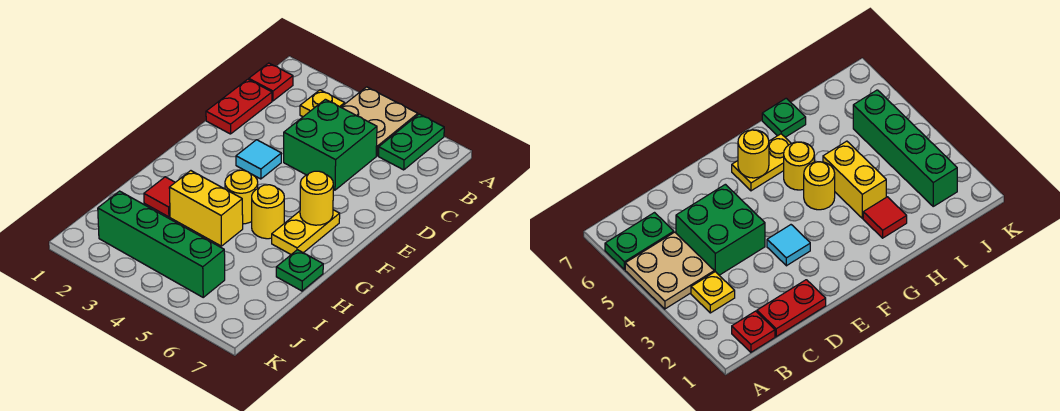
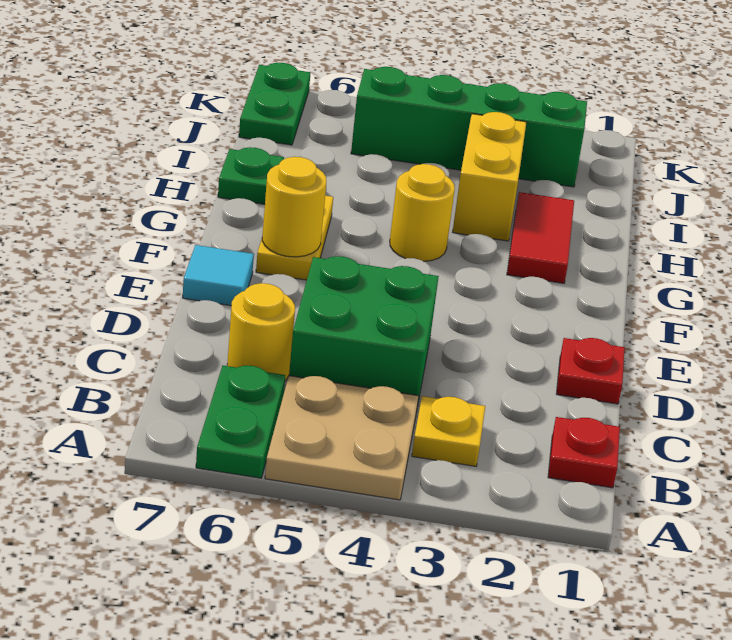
red plate C1:D1 level 1 -> red plate D1 level 1
cyan tile E3 level 1 -> cyan tile E7 level 1
yellow round brick G5 level 1 -> yellow round brick C6 level 1
red tile H2 level 1 -> red tile G2:H2 level 1
yellow brick H3:H4 level 1 -> yellow brick H3:I3 level 1
none -> green plate J7:K7 level 1

